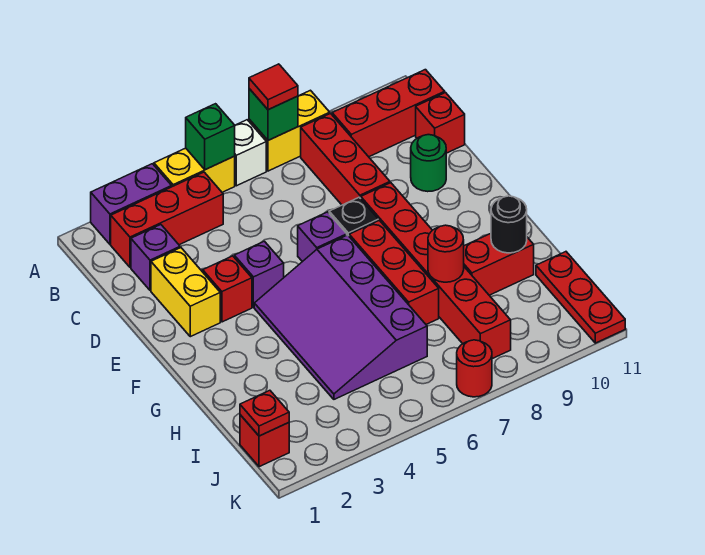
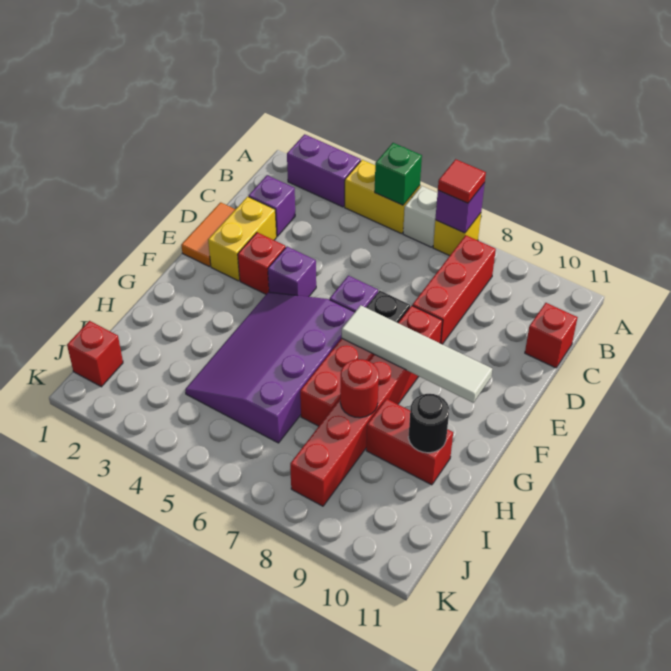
yellow brick A7:A8 level 1 -> yellow brick A7 level 1
green brick A7 level 2 -> purple brick A7 level 2
red brick B2:B4 level 1 -> none
red brick B9:B11 level 1 -> none
none -> orange tile D1:E1 level 1
green round brick D10 level 1 -> none
none -> white tile F7:F10 level 2
red plate I11:K11 level 1 -> none
red plate J1 level 2 -> none
red round brick K7 level 1 -> none

